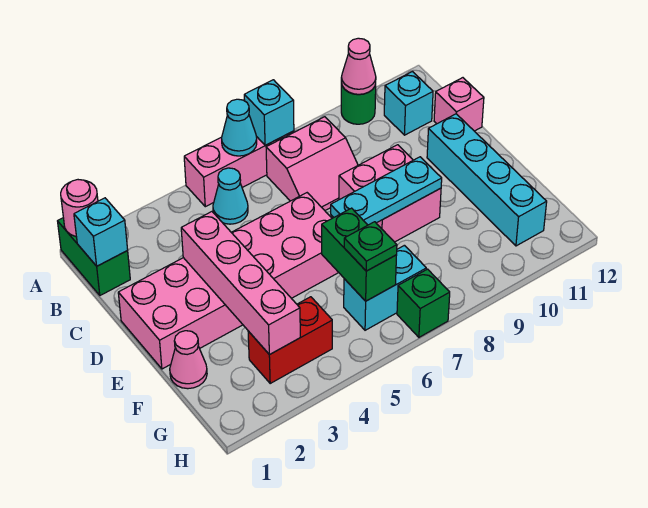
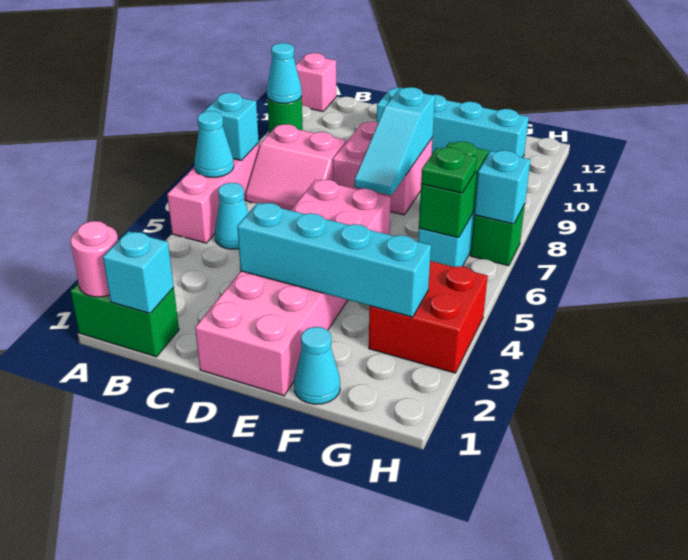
pink cone A10 level 2 -> cyan cone A10 level 2
pink slope B7:C8 level 1 top B -> pink slope B7:C8 level 1 top 8
cyan brick B11 level 1 -> cyan brick H7 level 2
pink brick C12 level 1 -> pink brick A12 level 1
pink brick D3:G3 level 2 -> cyan brick D3:G3 level 2
cyan plate E7:E9 level 2 -> cyan slope E7:E9 level 2 top 9
pink cone F1 level 1 -> cyan cone F1 level 1
green brick F6:G6 level 2 -> green brick G6:G7 level 2
red brick G3:G4 level 1 -> red brick G3:H4 level 1

